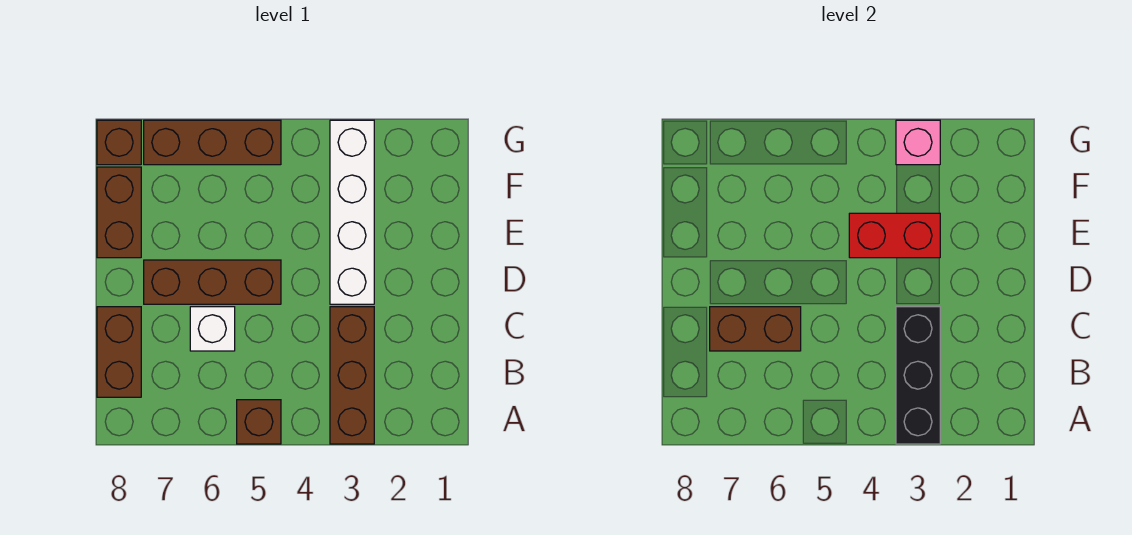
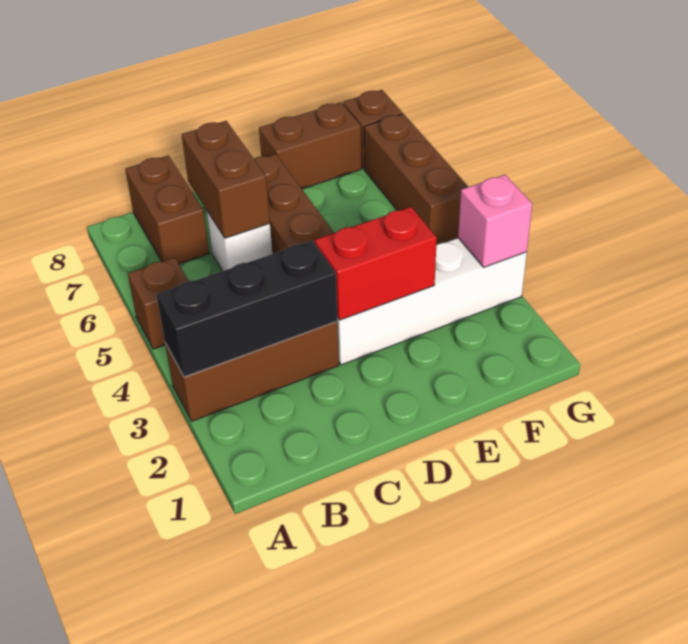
brown brick B8:C8 level 1 -> brown brick B7:B8 level 1
red brick E3:E4 level 2 -> red brick D3:E3 level 2

